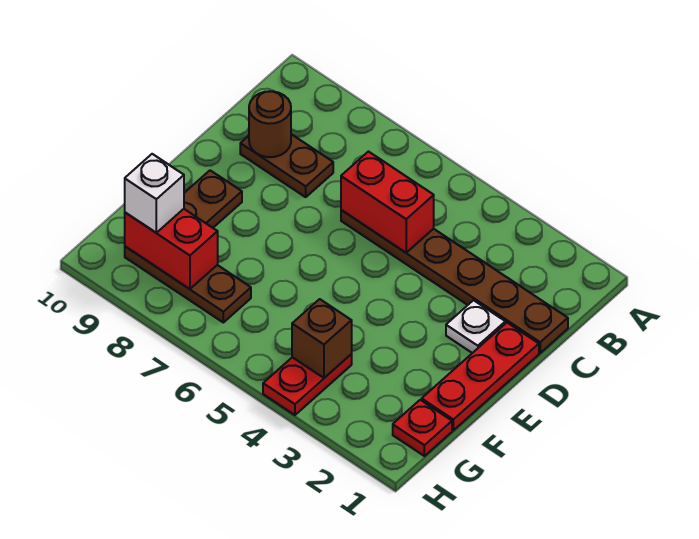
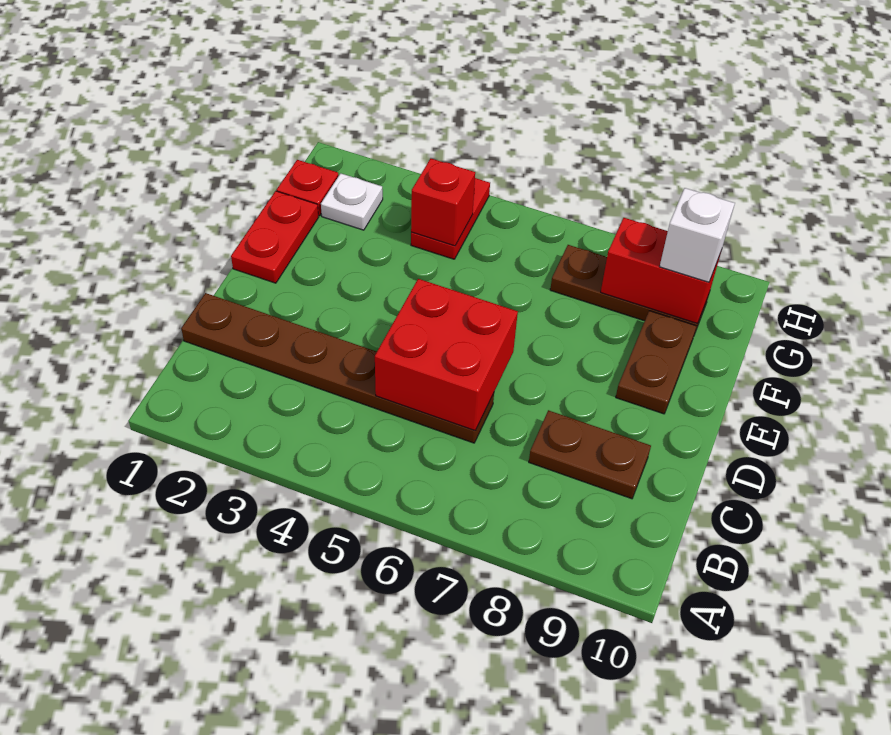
red brick C5:C6 level 2 -> red brick C5:D6 level 2
brown round brick C9 level 2 -> none
red plate D1:F1 level 1 -> red plate E1:F1 level 1
white plate D2 level 1 -> white plate G2 level 1
brown brick G4 level 2 -> red brick G4 level 2

